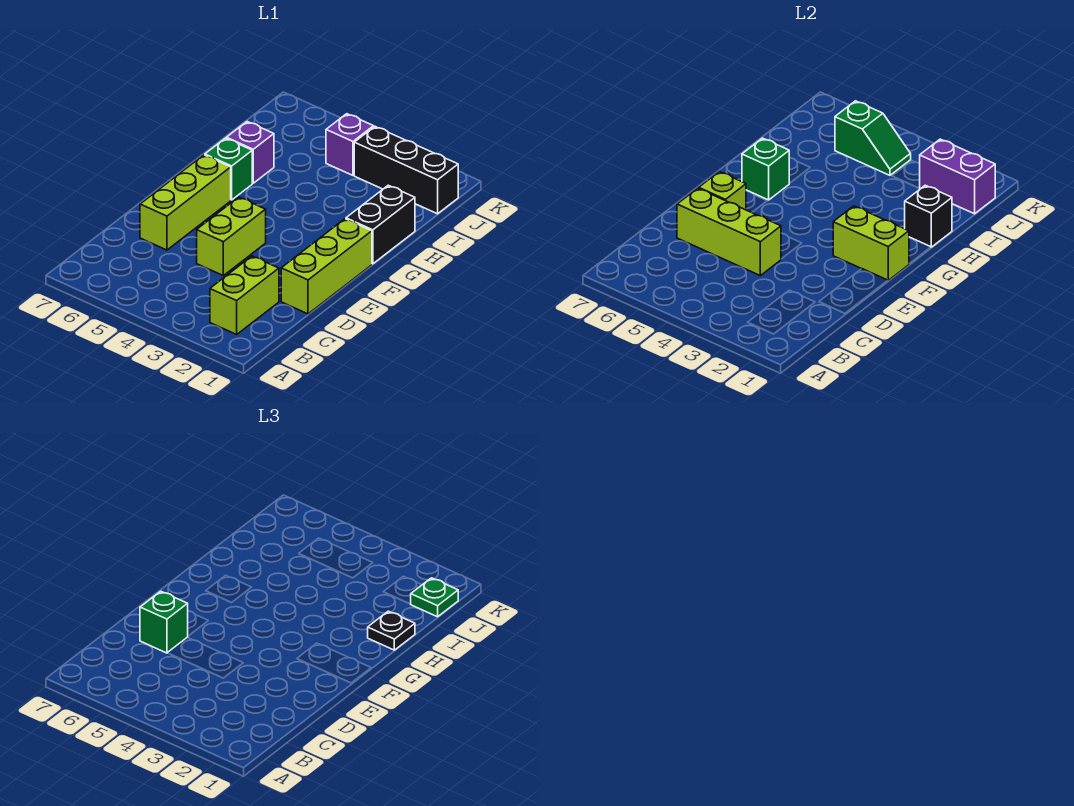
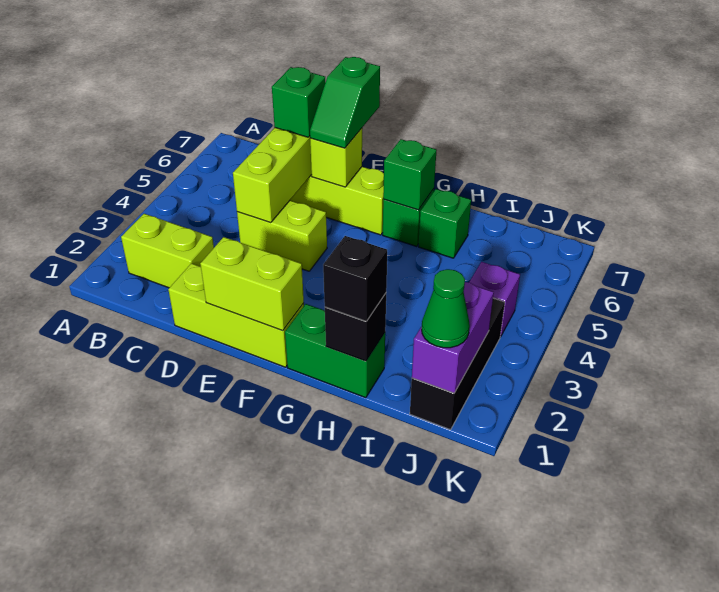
lime brick F1:F2 level 2 -> lime brick E1:F1 level 2
black brick G1:H1 level 1 -> green brick G1:H1 level 1
black plate H1 level 3 -> black brick H1 level 3
purple brick H6 level 1 -> green brick H6 level 1
green plate J1 level 3 -> green cone J1 level 3
green slope J4:J5 level 2 top 5 -> green slope E6:E7 level 3 top 7

